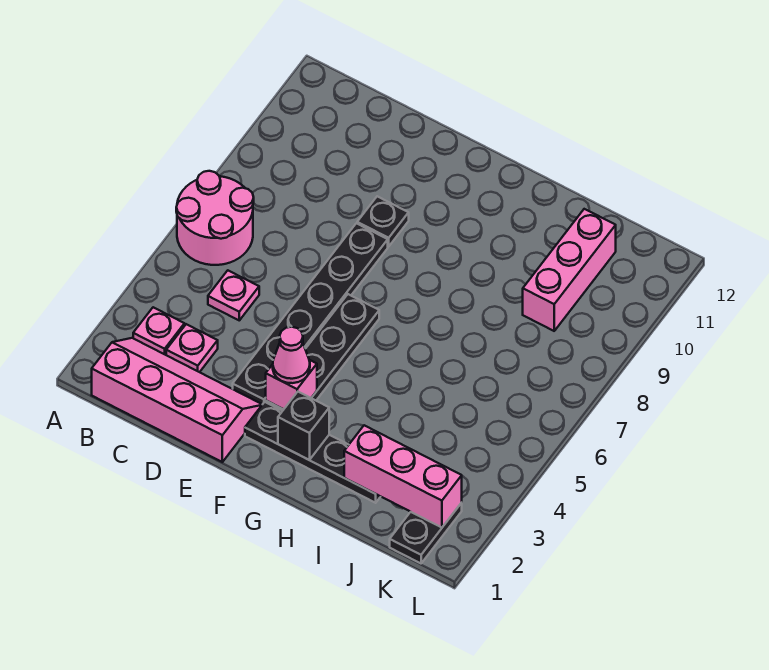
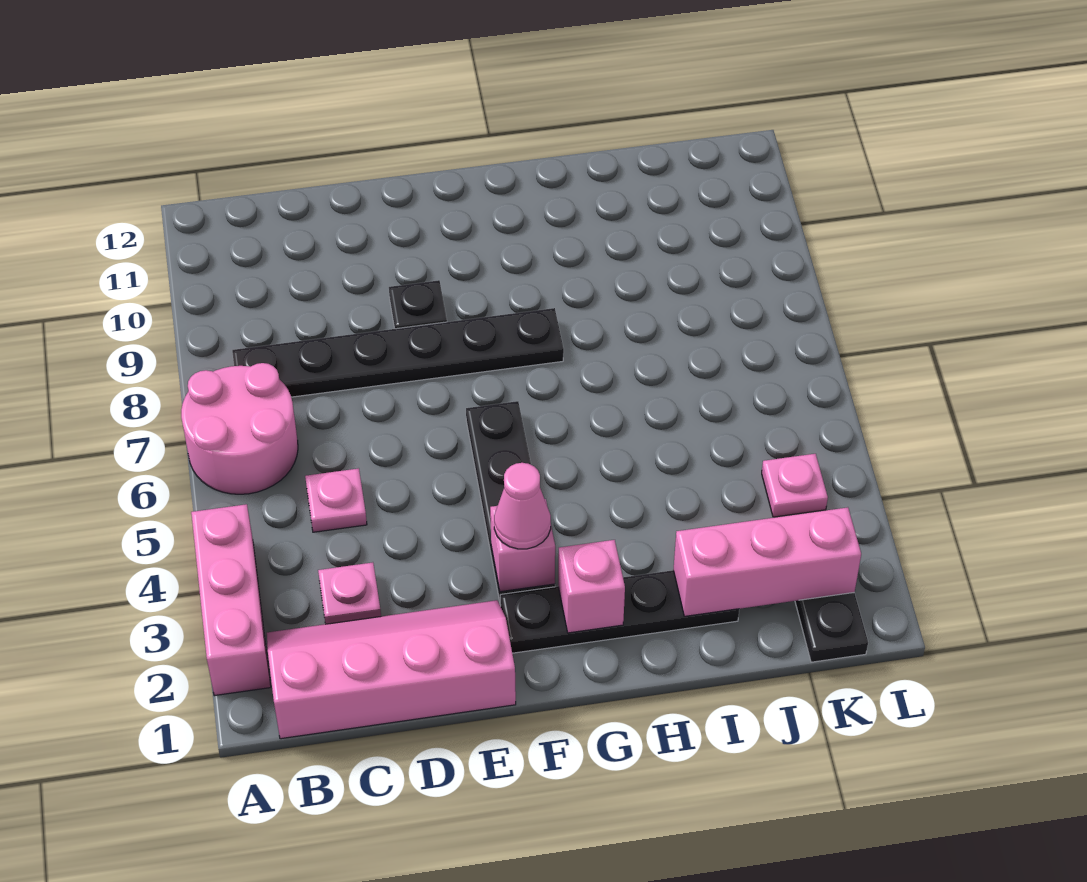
pink plate B3 level 1 -> pink plate K4 level 1
black plate E3:E8 level 1 -> black plate B8:G8 level 1
black brick G2 level 2 -> pink brick G2 level 2
pink brick J9:J11 level 1 -> pink brick A2:A4 level 1

